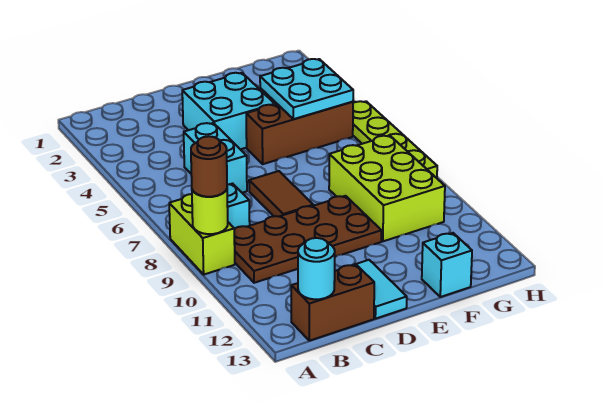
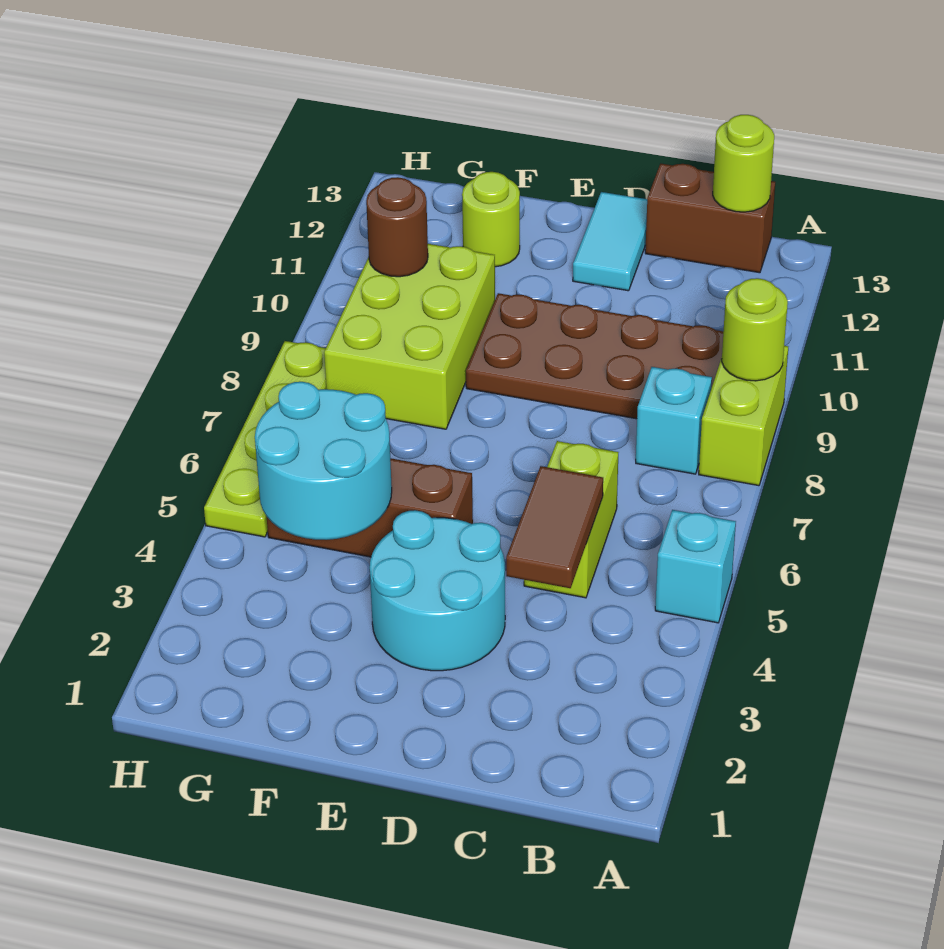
brown round brick A9 level 3 -> brown round brick G10 level 2
cyan round brick B13 level 2 -> lime round brick B13 level 2
cyan brick C5:C6 level 1 -> lime brick C5:C6 level 1
cyan brick D3:E4 level 1 -> cyan round brick D3:E4 level 1
brown tile D7:D8 level 1 -> brown tile C4:C5 level 2
cyan plate F4:G5 level 2 -> cyan round brick F4:G5 level 2
none -> lime round brick F12 level 1
cyan brick F13 level 1 -> cyan brick A5 level 1

